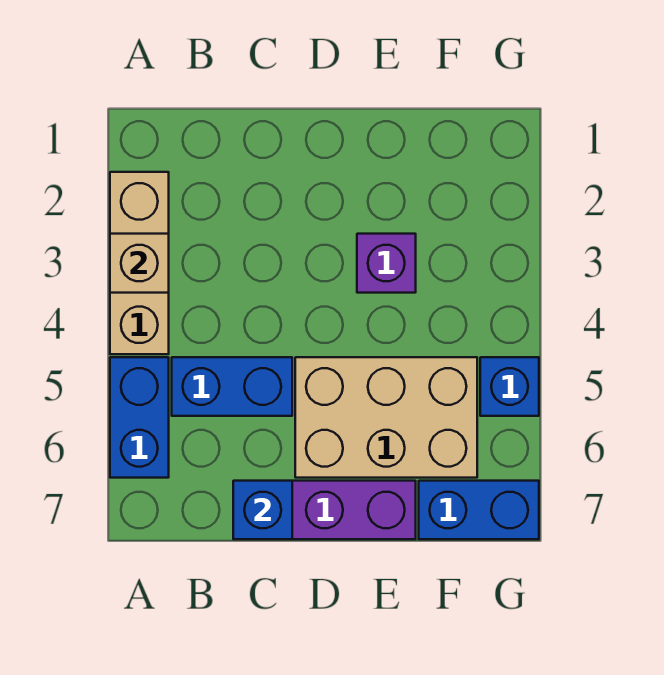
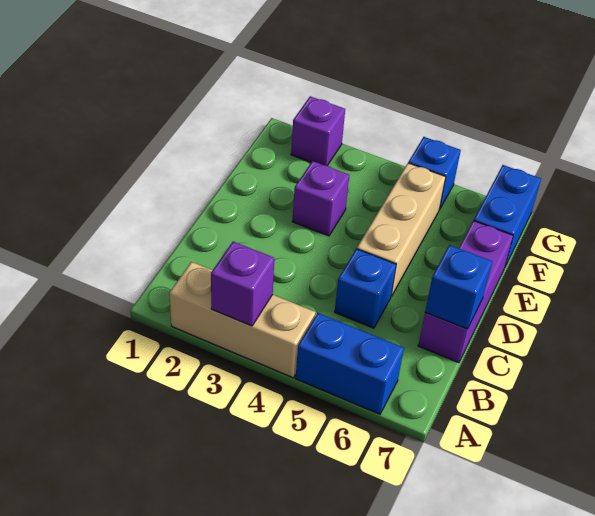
tan brick A3 level 2 -> purple brick A3 level 2
blue brick B5:C5 level 1 -> blue brick C5 level 1
tan brick D5:F6 level 1 -> tan brick D5:F5 level 1
none -> purple brick G2 level 1

